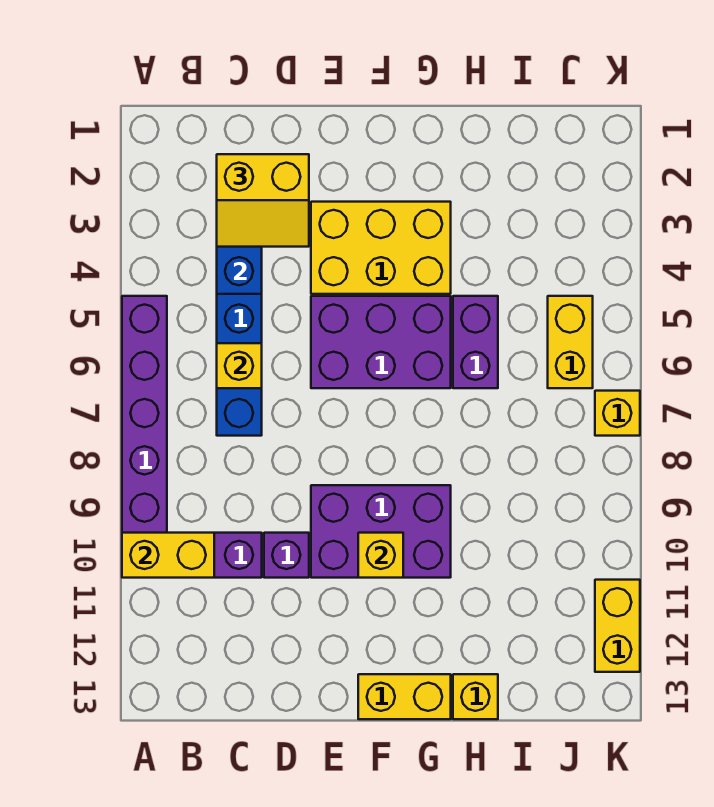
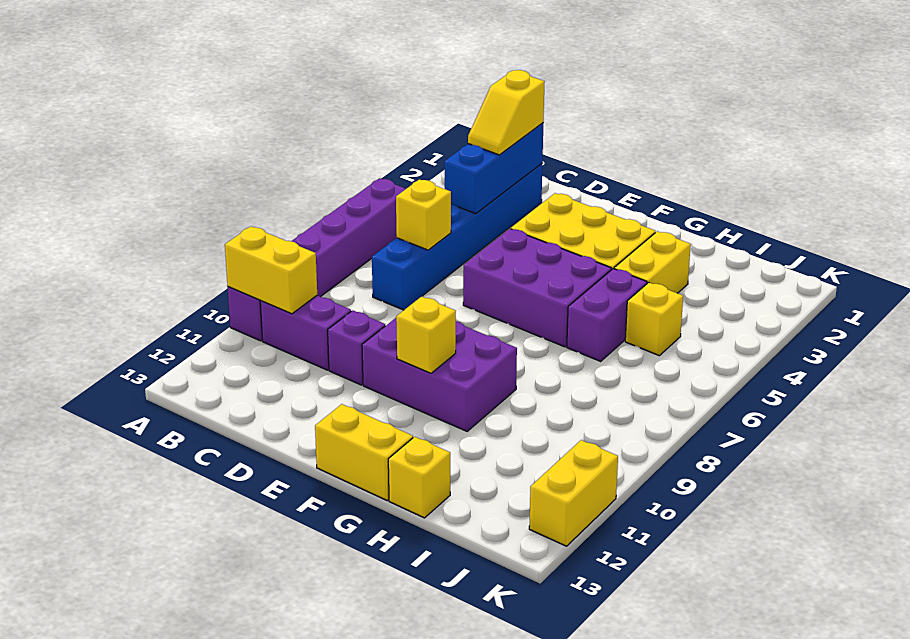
yellow slope C2:D3 level 3 top 2 -> yellow slope C2:C3 level 3 top 2
yellow brick J5:J6 level 1 -> yellow brick H3:H4 level 1
yellow brick K7 level 1 -> yellow brick I5 level 1

